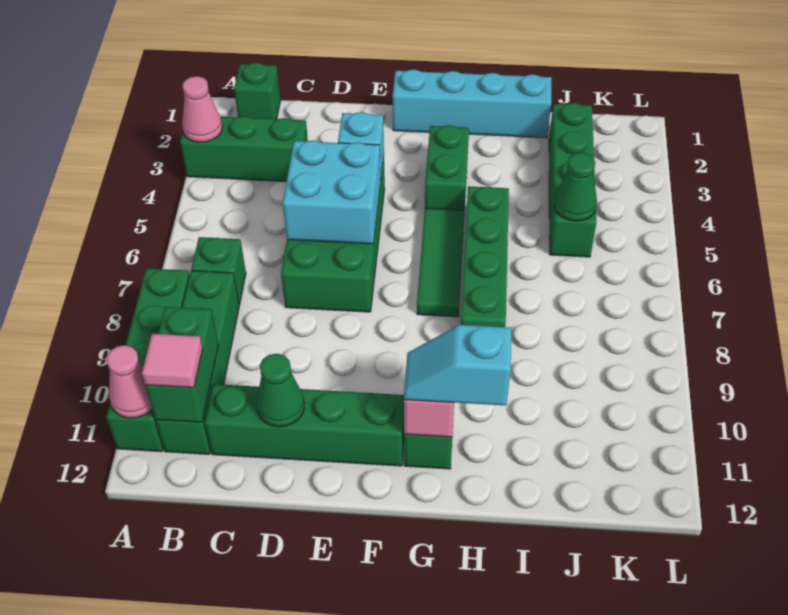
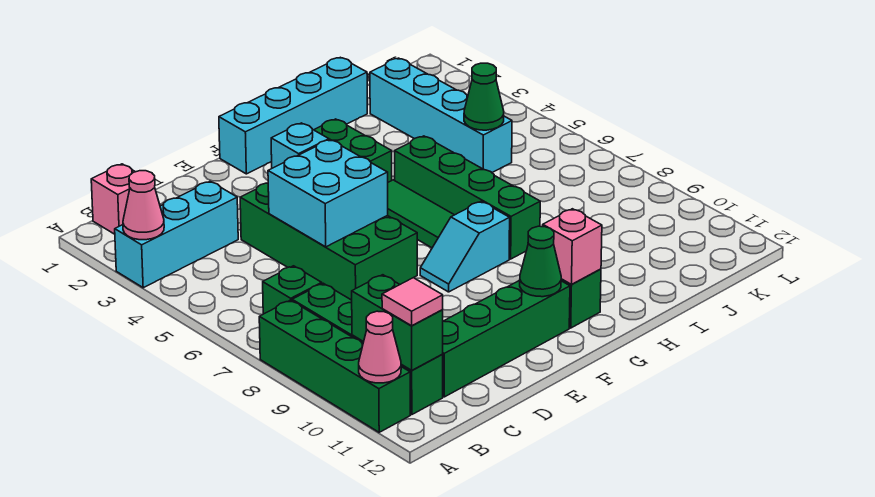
green brick A3:C3 level 1 -> cyan brick A3:C3 level 1
green brick B1 level 1 -> pink brick B1 level 1
green cone D11 level 2 -> green cone F11 level 2
cyan slope G11:H11 level 3 top H -> cyan slope F8:G8 level 1 top G
green brick J2:J5 level 1 -> cyan brick J2:J5 level 1

